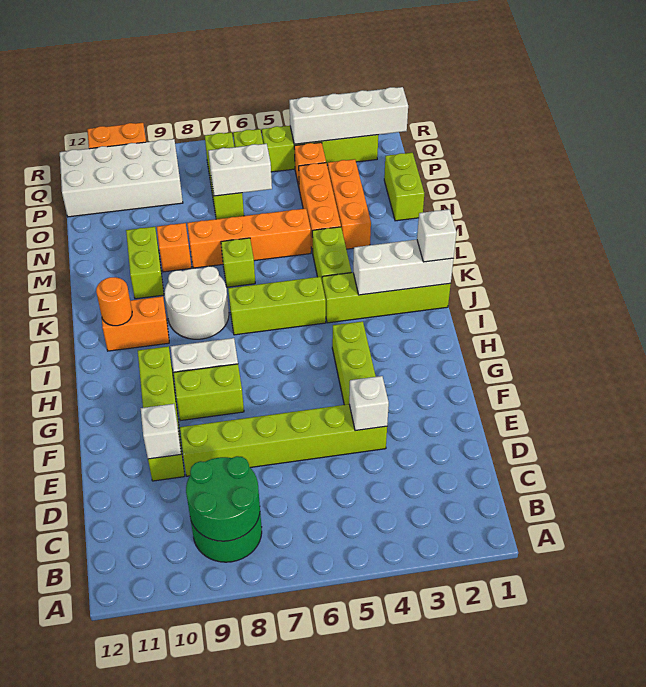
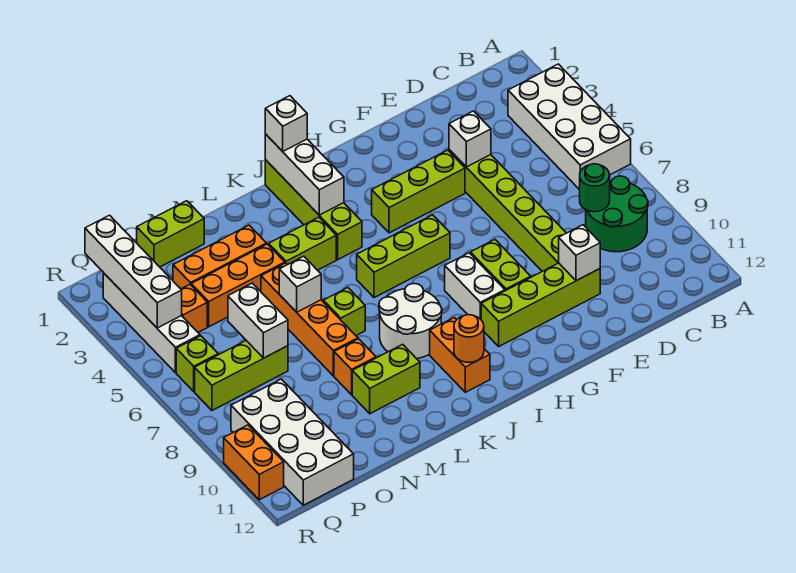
none -> white brick A3:B6 level 1
green round brick B8:C9 level 2 -> green round brick C8 level 2
lime brick J5:J7 level 1 -> lime brick H6:J6 level 1
none -> white brick M6 level 2
lime brick Q2:Q5 level 1 -> white brick Q2:Q5 level 1

